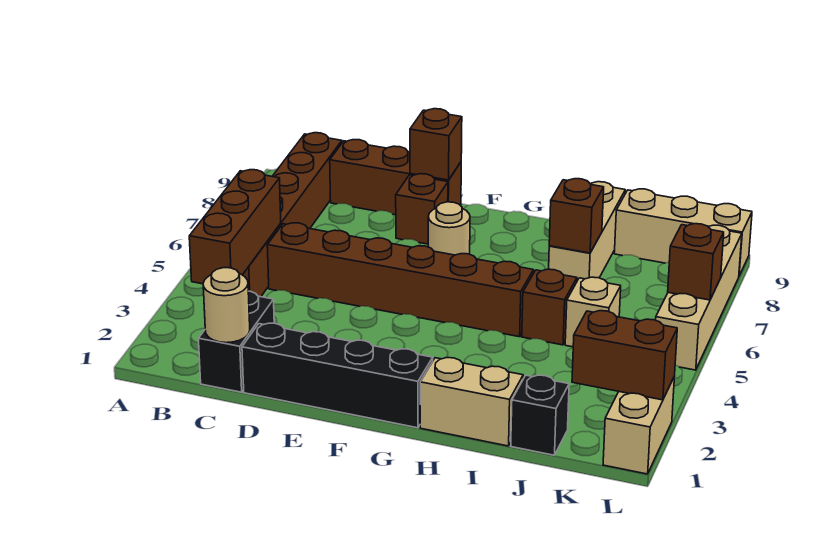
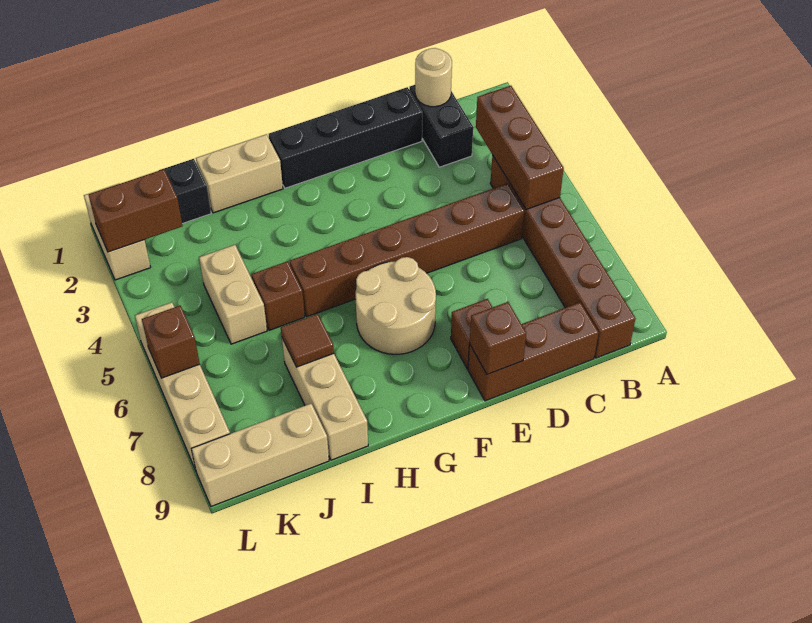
tan round brick F7 level 1 -> tan round brick F6:G7 level 1
brown brick I7 level 2 -> brown tile I7 level 2
tan brick J5 level 1 -> tan brick J4:J5 level 1

